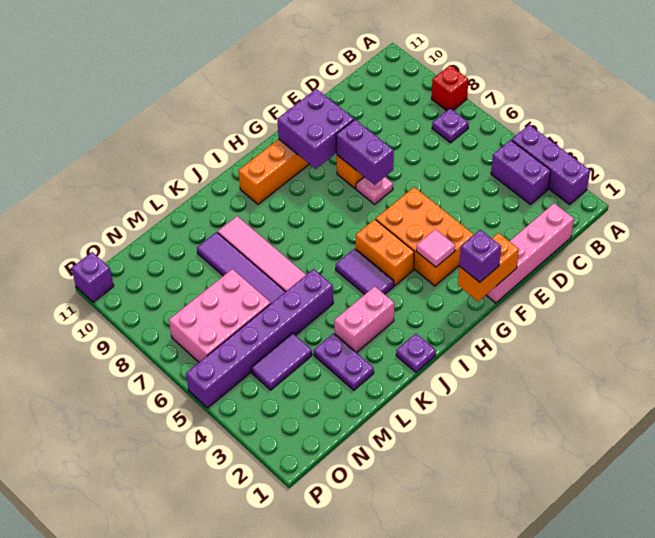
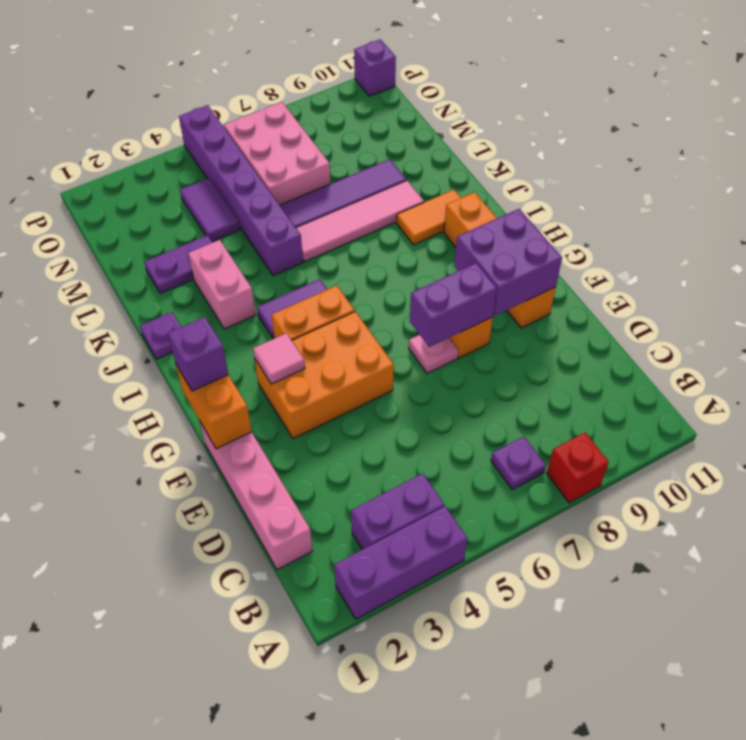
none -> orange tile J9:J10 level 1

